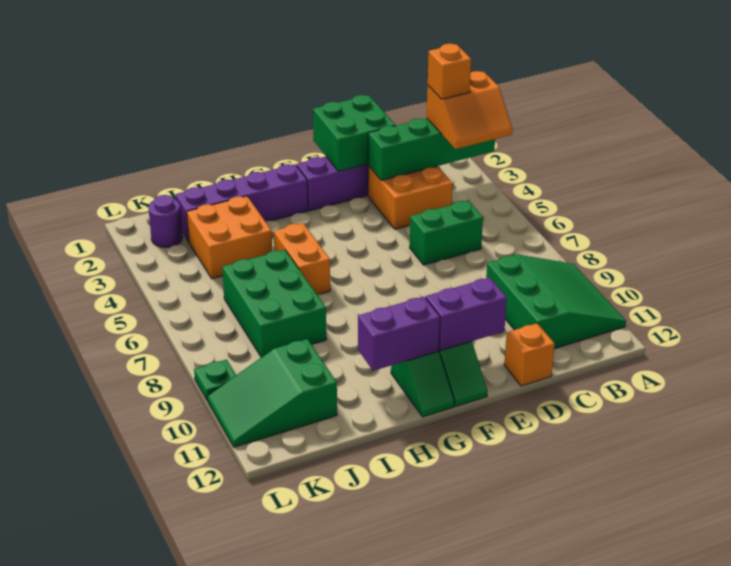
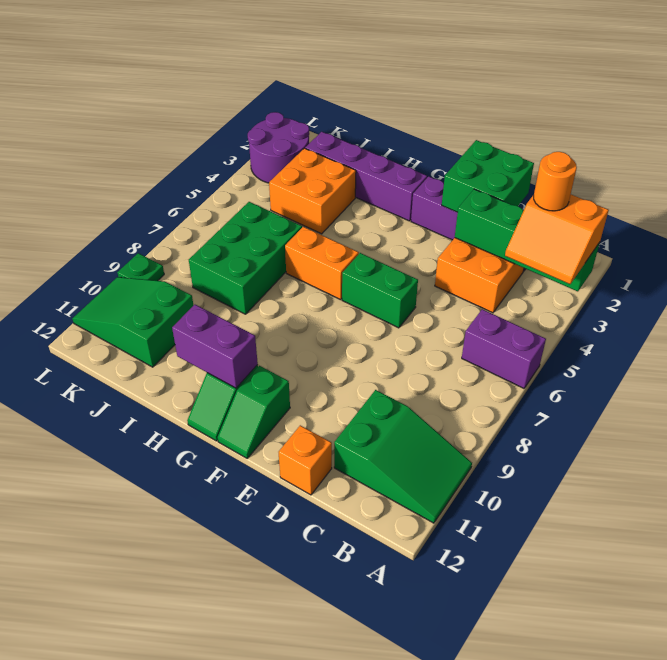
green slope A9:C11 level 1 top C -> green slope A10:C11 level 1 top C
orange brick B3 level 4 -> orange round brick B3 level 4
green brick C6:D6 level 1 -> green brick E6:F6 level 1
purple brick E11:F11 level 2 -> purple brick A6:B6 level 1
orange brick H5:H6 level 1 -> orange brick G6:H6 level 1
purple round brick K2 level 1 -> purple round brick K2:L3 level 1

